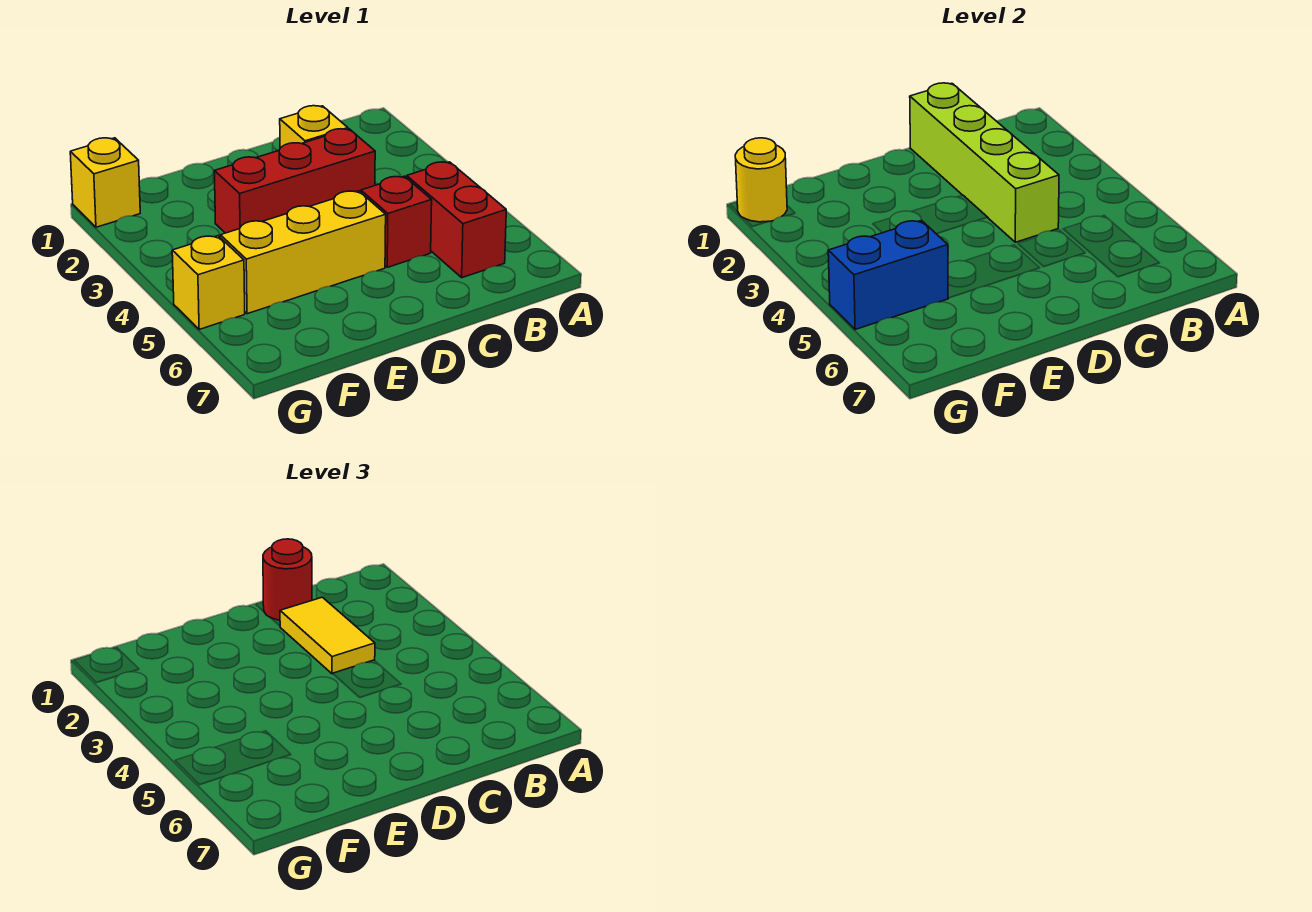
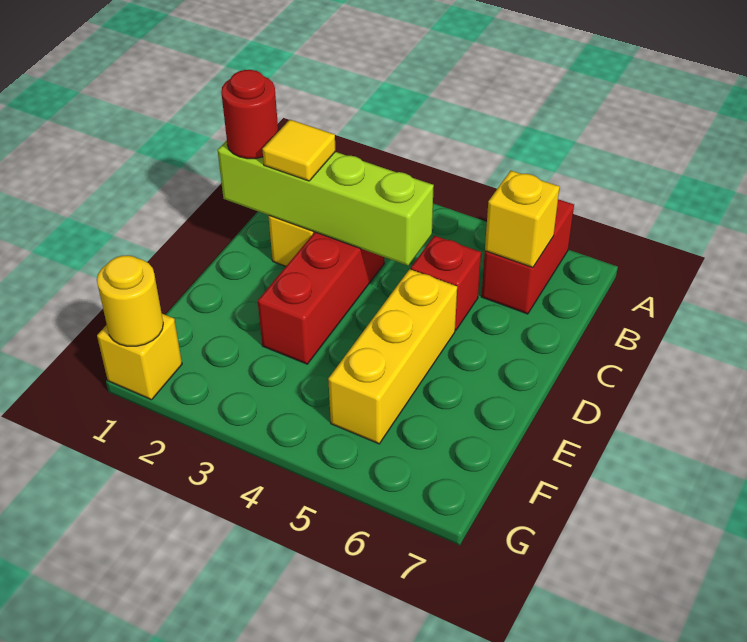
red brick B5:B6 level 1 -> red brick A6:B6 level 1
yellow tile C2:C3 level 3 -> yellow tile C2 level 3
blue brick F5:G5 level 2 -> none
yellow brick G5 level 1 -> yellow brick B6 level 2

